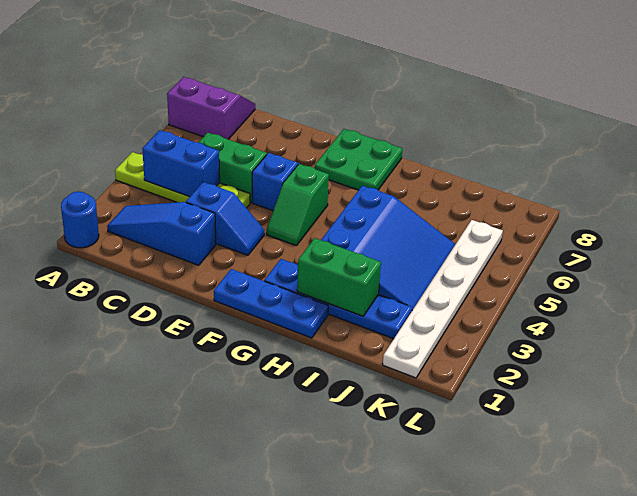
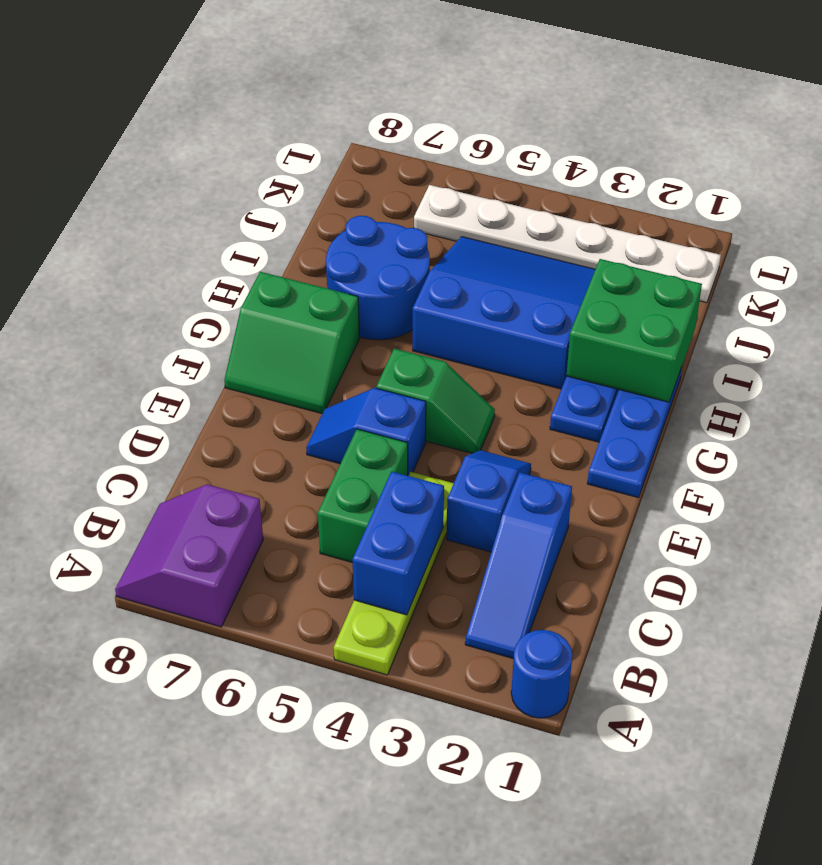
green plate F7:G8 level 1 -> green slope F7:G8 level 1 top G
green brick H2:I2 level 2 -> green brick H1:I2 level 2
none -> blue round brick H6:I7 level 1

